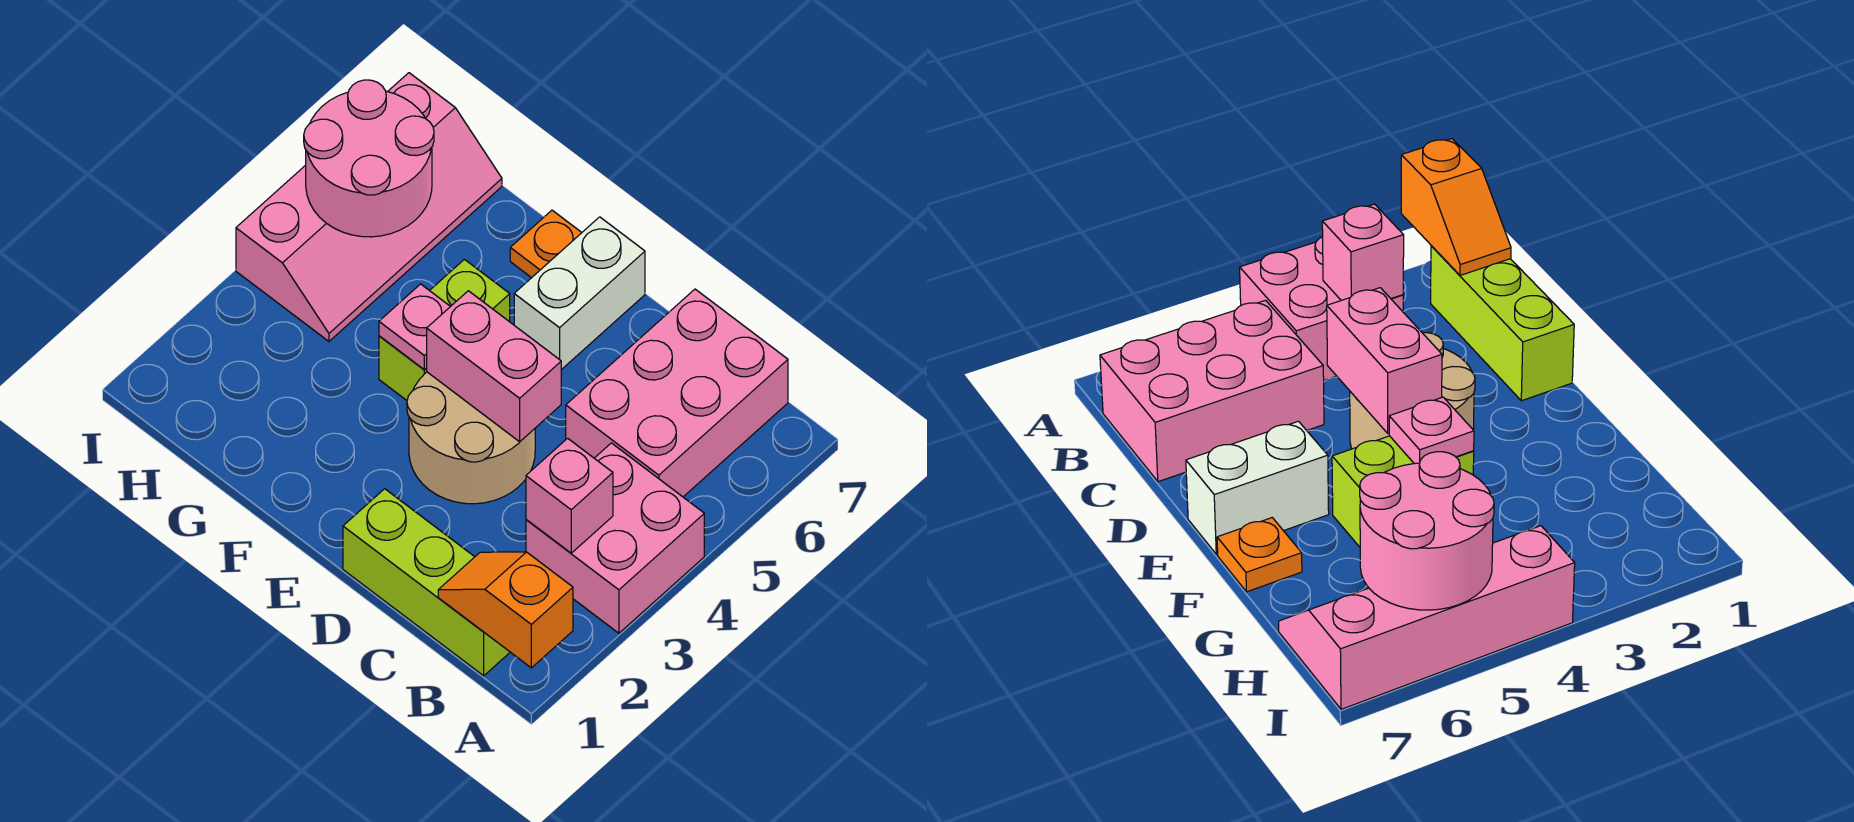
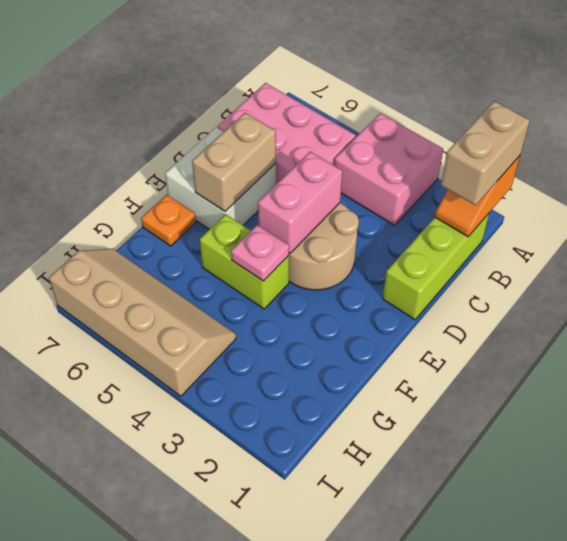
none -> tan brick A1:B1 level 3
pink brick B3 level 2 -> none
none -> tan brick D6:E6 level 2
white brick E6:E7 level 1 -> white brick D6:E7 level 1
pink slope H4:I7 level 1 top I -> tan slope H4:I7 level 1 top I
pink round brick H5:I6 level 2 -> none

